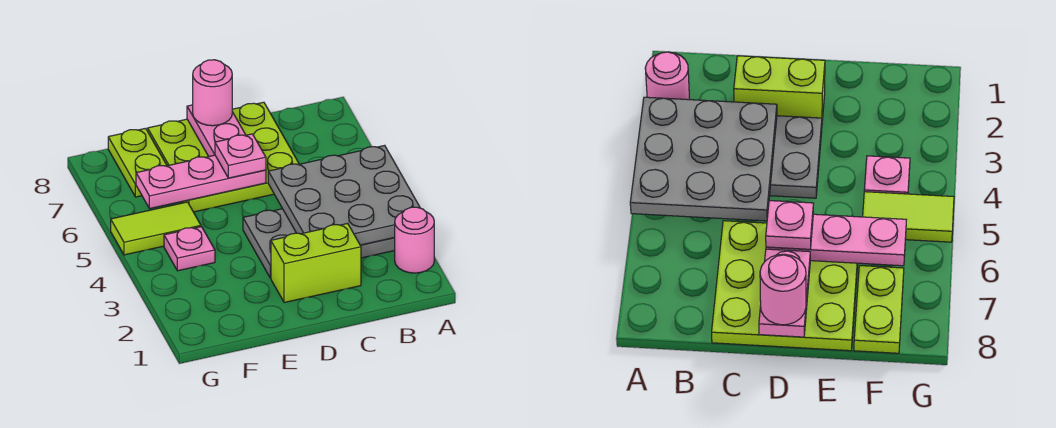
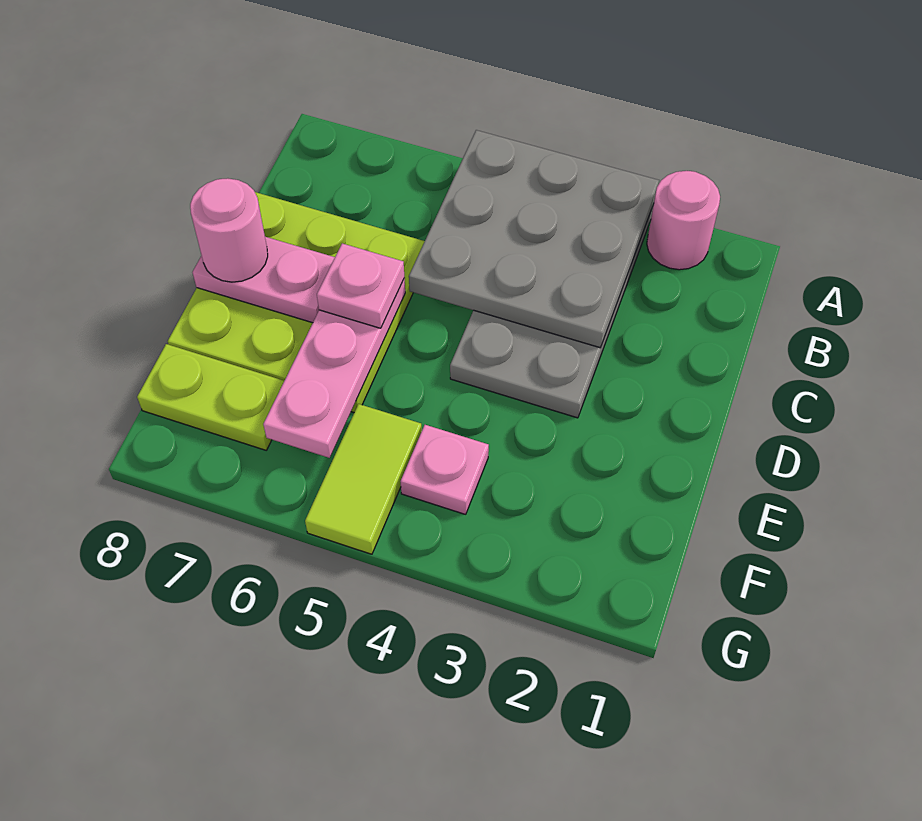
lime brick C2:D2 level 1 -> none

